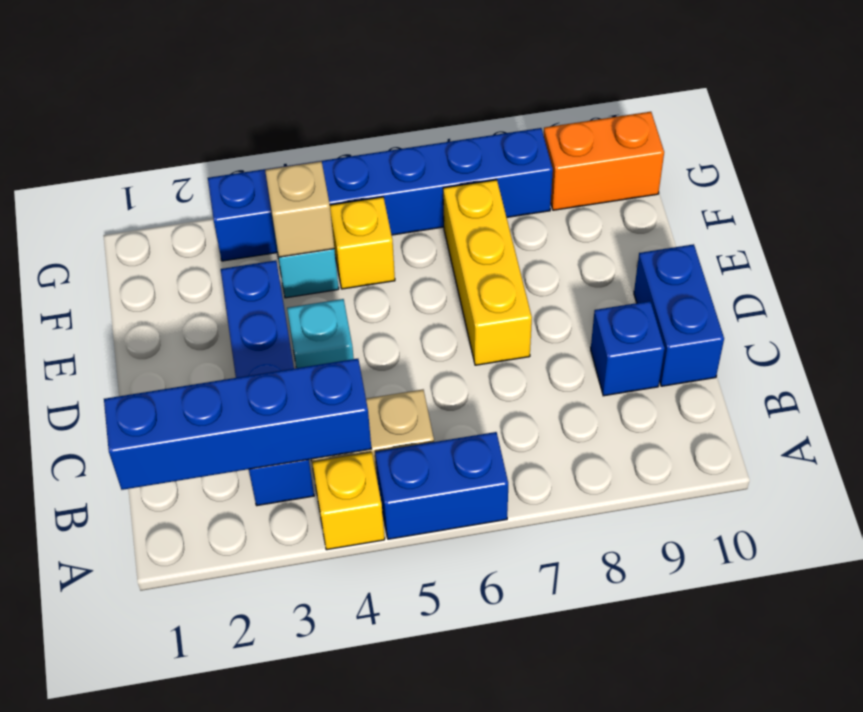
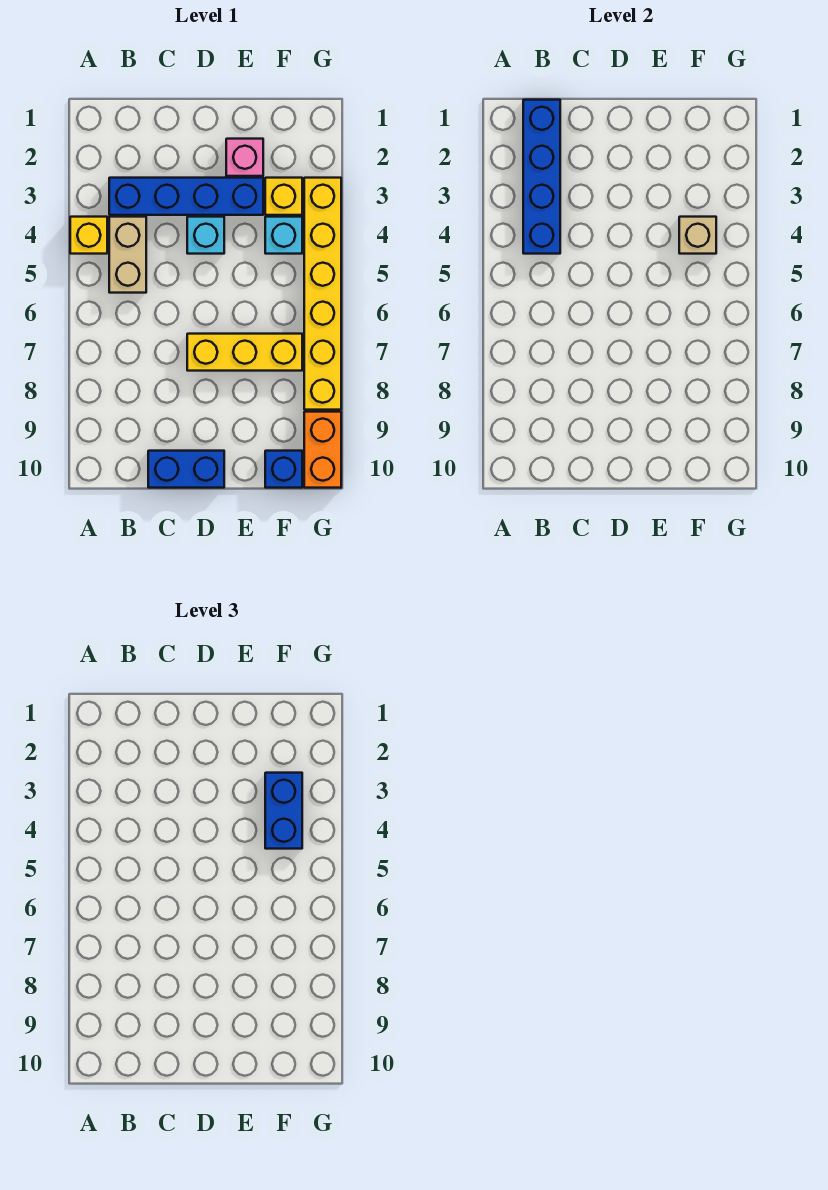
blue brick A5:A6 level 1 -> blue brick F3:F4 level 3
blue brick C9 level 1 -> blue brick F10 level 1
none -> pink brick E2 level 1
yellow brick F5 level 1 -> yellow brick F3 level 1
blue brick G3:G8 level 1 -> yellow brick G3:G8 level 1

